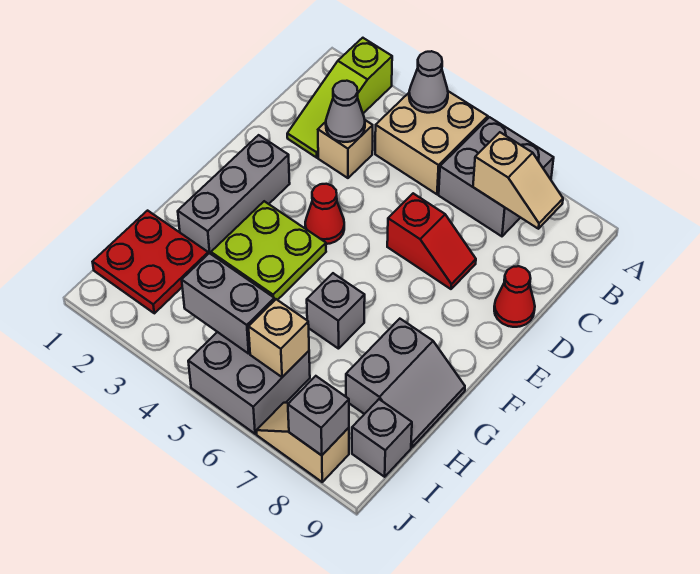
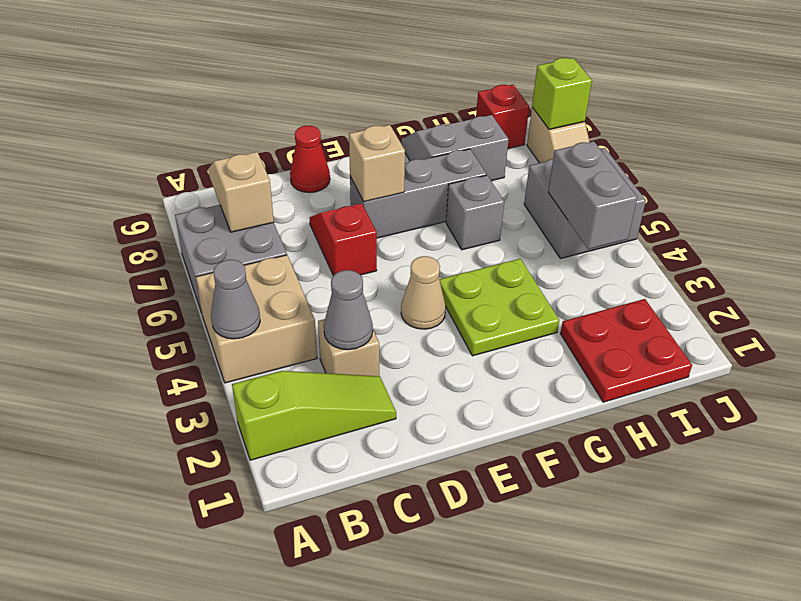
grey brick E2:G2 level 1 -> grey brick E7:G7 level 1
red cone E4 level 1 -> tan cone E4 level 1
tan brick I6 level 2 -> tan brick E7 level 2
grey brick I9 level 1 -> red brick I9 level 1
grey brick J8 level 2 -> lime brick J8 level 2

